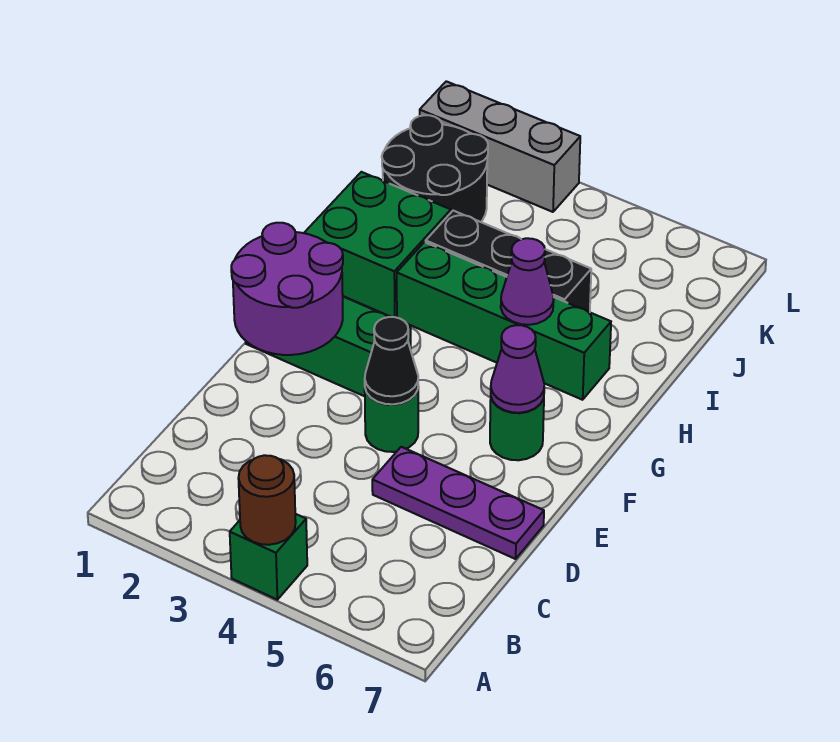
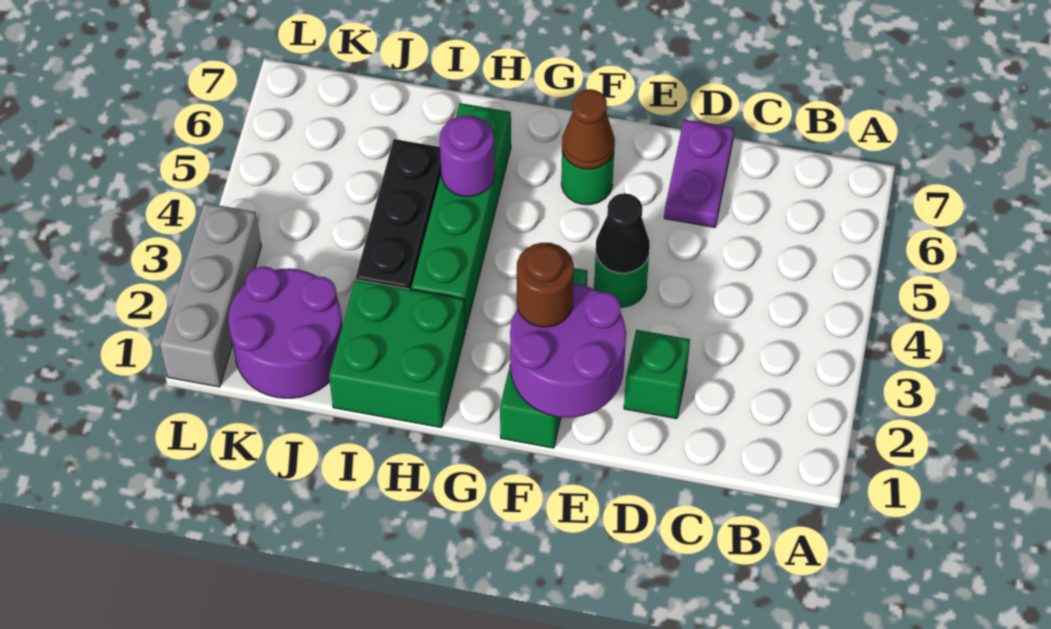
green brick A4 level 1 -> green brick D2 level 1
brown round brick A4 level 2 -> brown round brick F2 level 3
purple plate D5:D7 level 1 -> purple plate D6:D7 level 1
purple cone F6 level 2 -> brown cone F6 level 2
purple cone H5 level 2 -> purple round brick H5 level 2
black round brick J1:K2 level 1 -> purple round brick J1:K2 level 1

